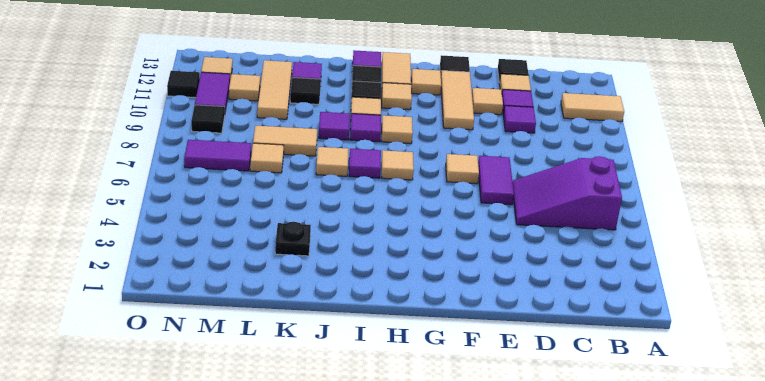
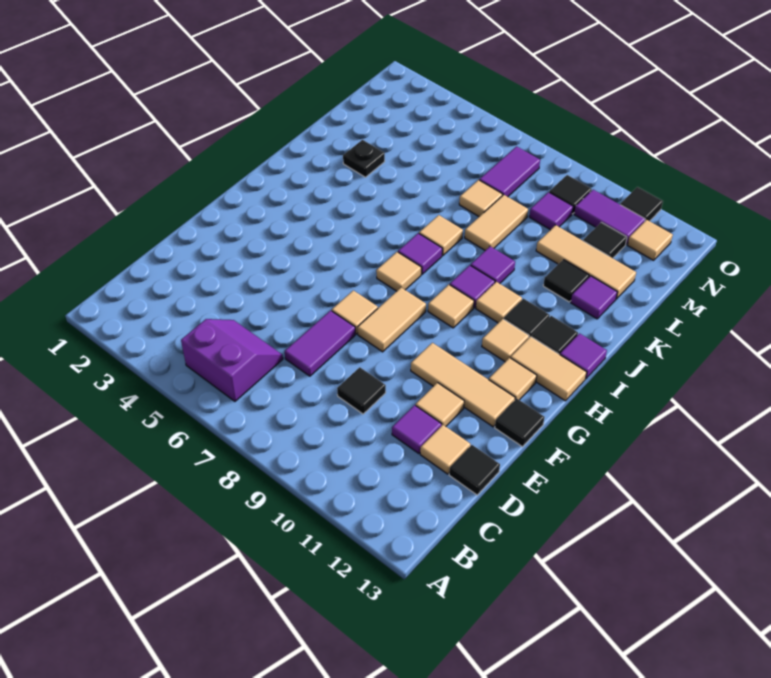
tan tile A11:B11 level 1 -> tan tile F8:G8 level 1
purple slope B5:D6 level 1 top B -> purple slope B5:C6 level 1 top B
none -> black tile D9 level 1
purple tile D10 level 1 -> purple tile M9 level 1
purple tile E6:E7 level 1 -> purple tile D7:E7 level 1
tan tile M11 level 1 -> black tile M11 level 1

